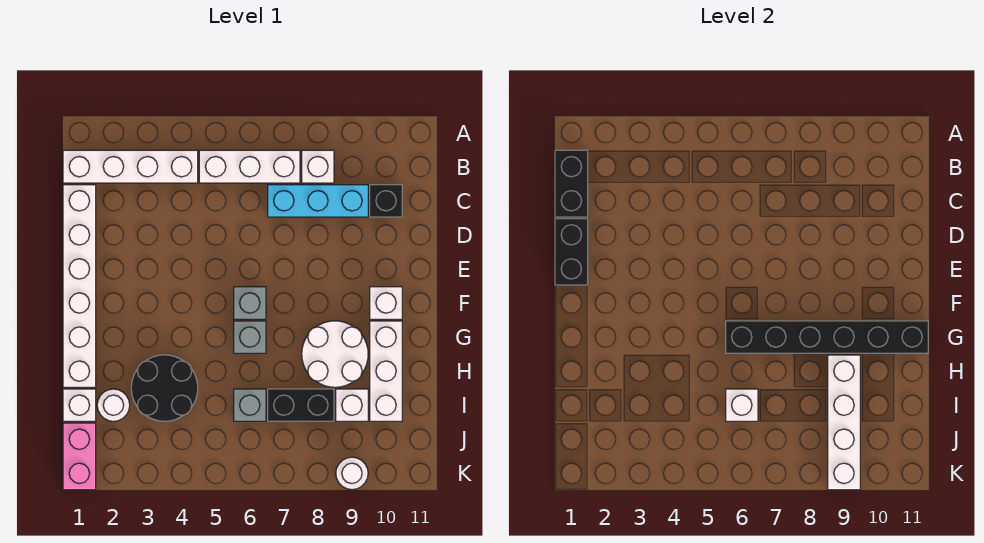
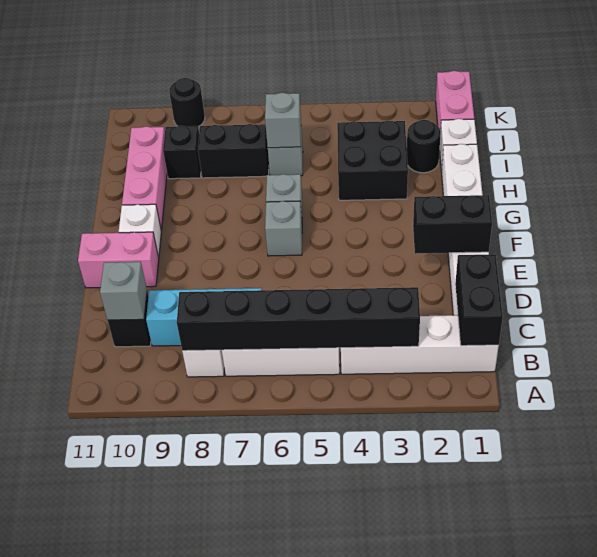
none -> grey brick C10 level 2
black brick D1:E1 level 2 -> black brick E1:E2 level 2
none -> pink brick E10:E11 level 1
black brick G6:G11 level 2 -> black brick B3:B8 level 2
white round brick G8:H9 level 1 -> none
white brick G10:I10 level 1 -> pink brick G10:I10 level 1
black round brick H3:I4 level 1 -> black brick H3:I4 level 1
white brick H9:K9 level 2 -> none
white round brick I2 level 1 -> black round brick I2 level 1
white brick I6 level 2 -> grey brick I6 level 2
white brick I9 level 1 -> black brick I9 level 1
white round brick K9 level 1 -> black round brick K9 level 1

